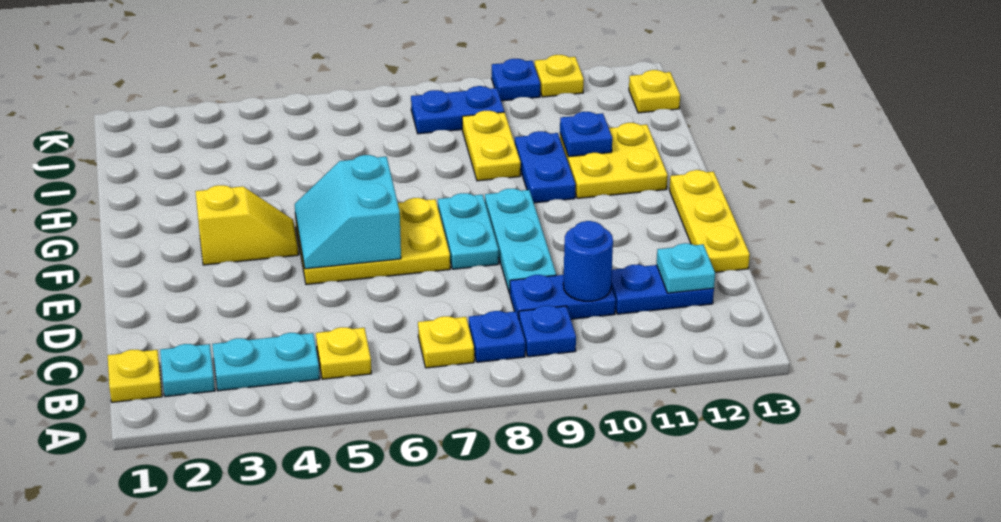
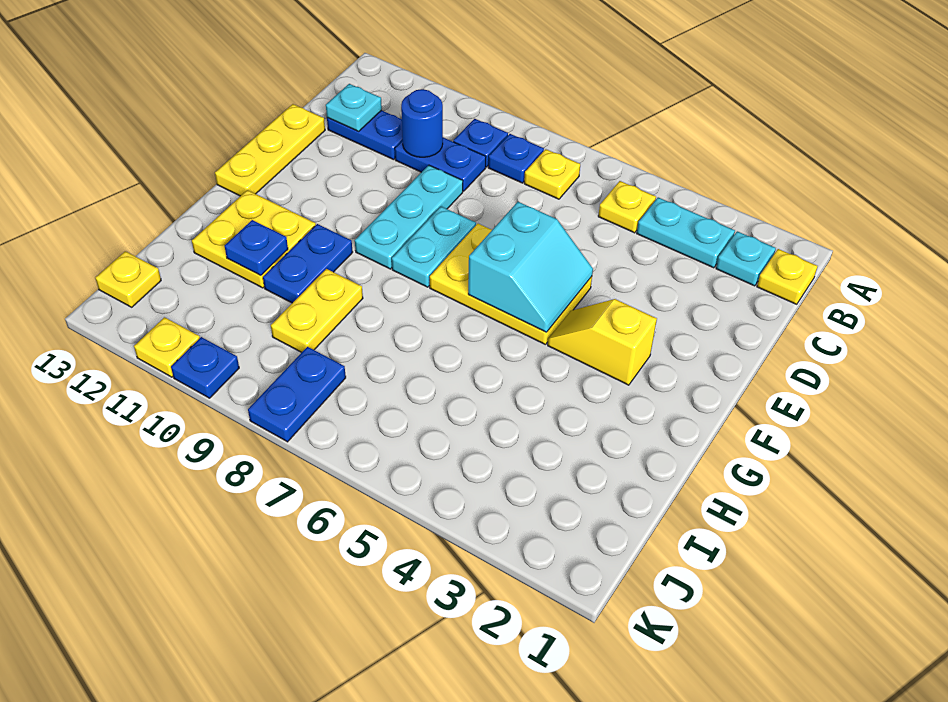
blue plate J8:J9 level 1 -> blue plate J8:K8 level 1

